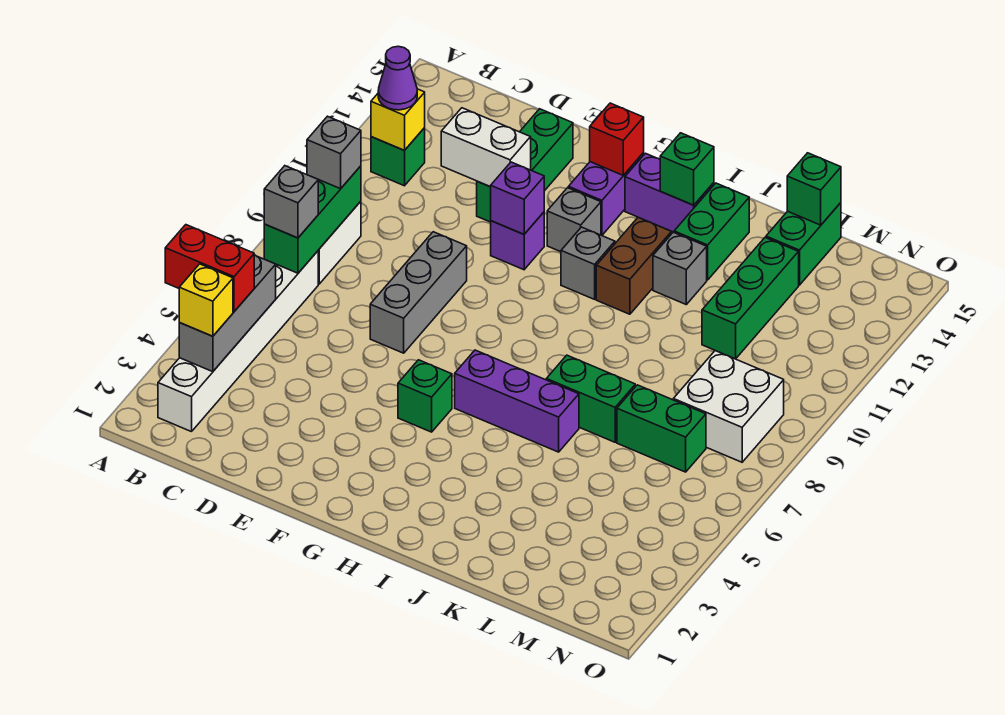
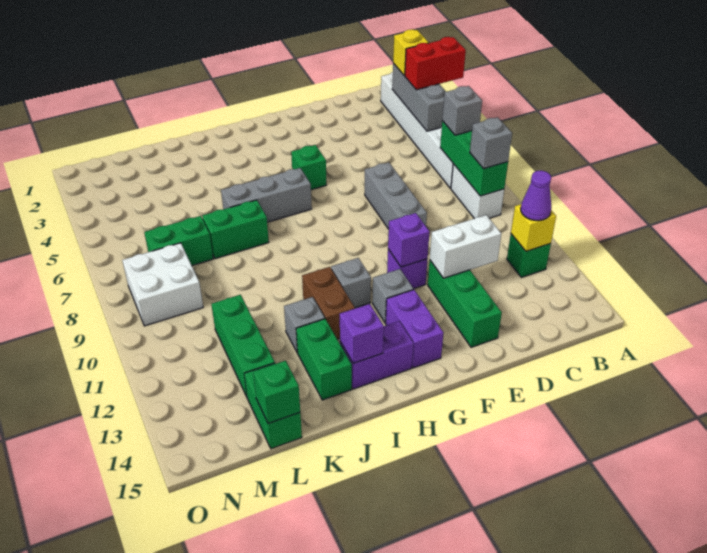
red brick G14 level 2 -> none
purple brick H6:J6 level 1 -> grey brick H6:J6 level 1
green brick I14 level 2 -> purple brick I14 level 2

